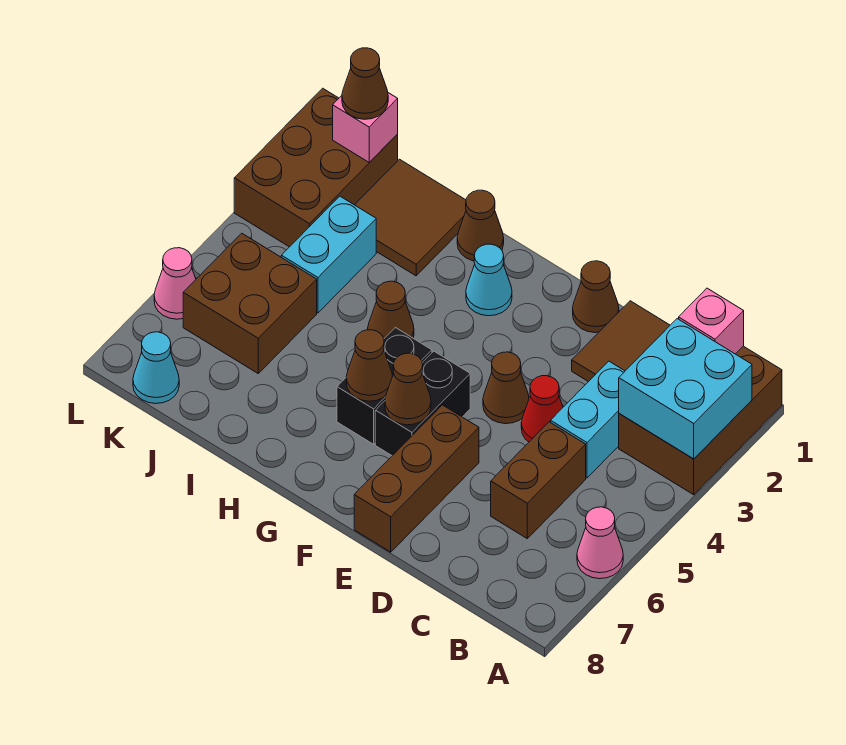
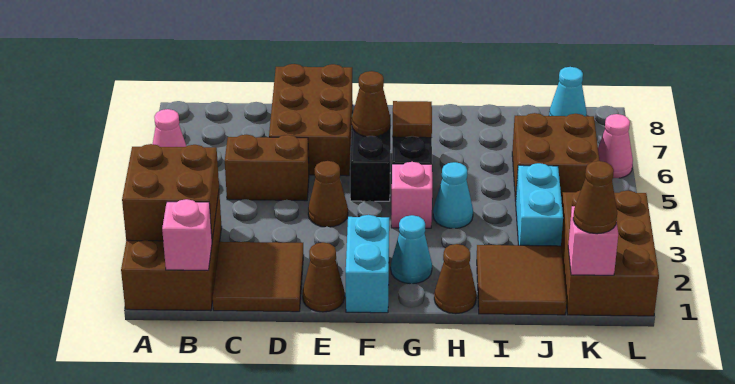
cyan brick A2:B3 level 2 -> brown brick A2:B3 level 2
cyan brick C3:C4 level 1 -> cyan brick F1:F2 level 1
brown brick C5:C6 level 1 -> brown brick C5:D5 level 1
red cone D4 level 1 -> none
brown brick E6:E8 level 1 -> brown brick D6:E8 level 1
none -> pink brick G4 level 1
brown cone G6 level 2 -> brown tile G6 level 2
brown cone H4 level 1 -> cyan cone H4 level 1

